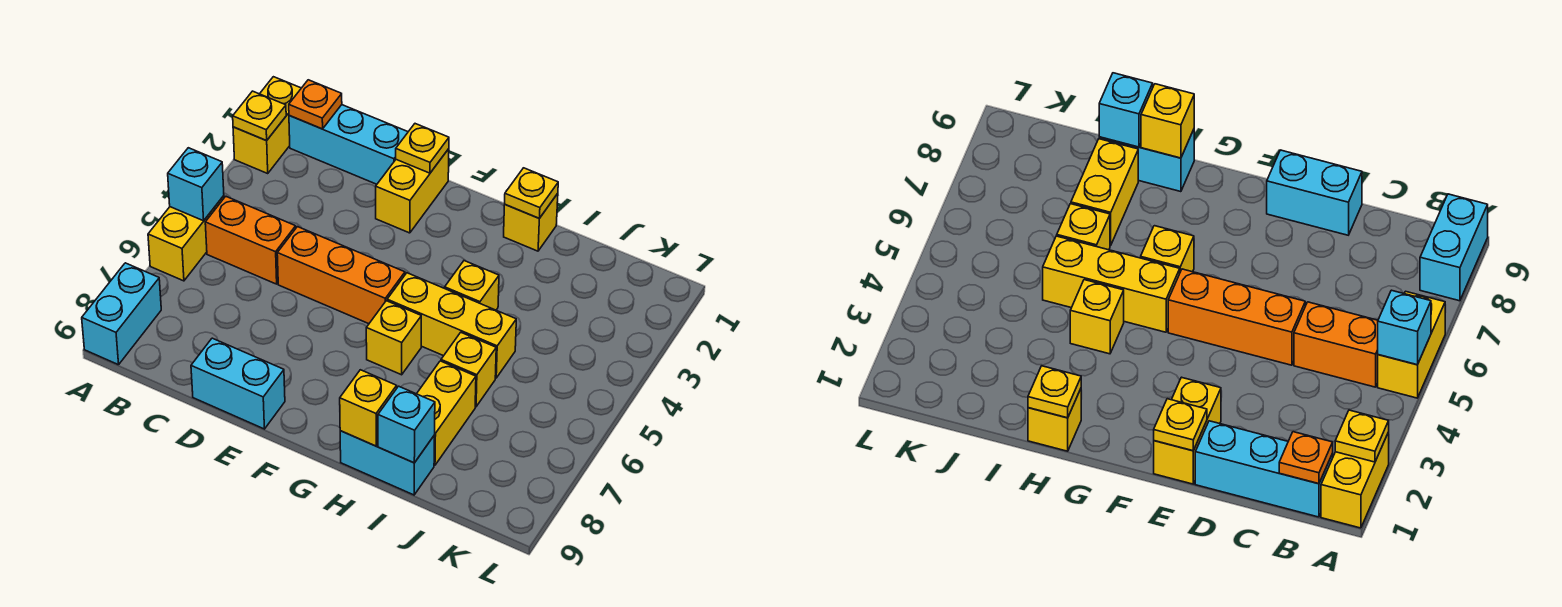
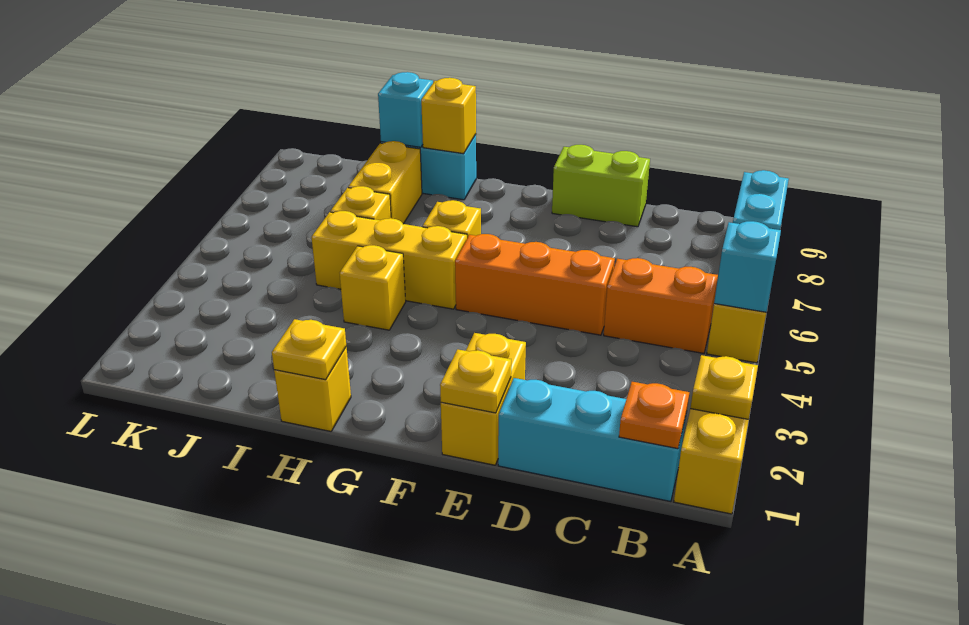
cyan brick D9:E9 level 1 -> lime brick D9:E9 level 1

